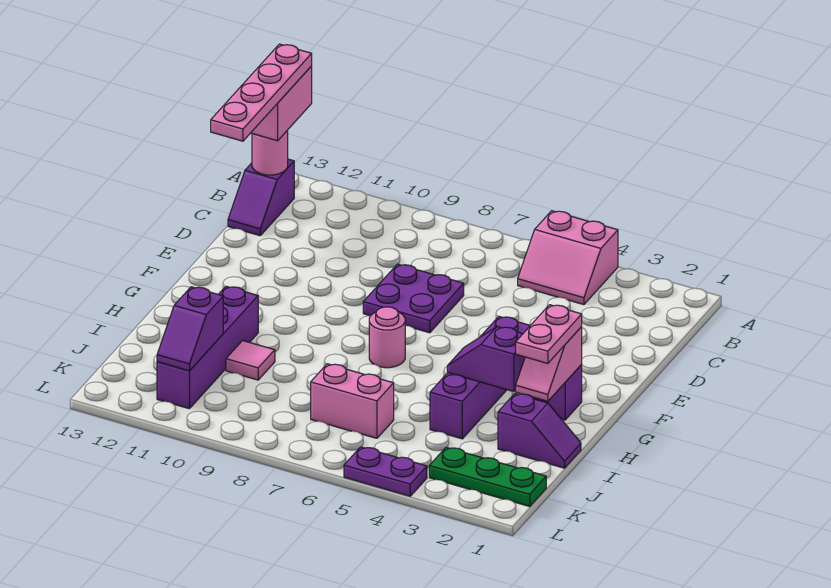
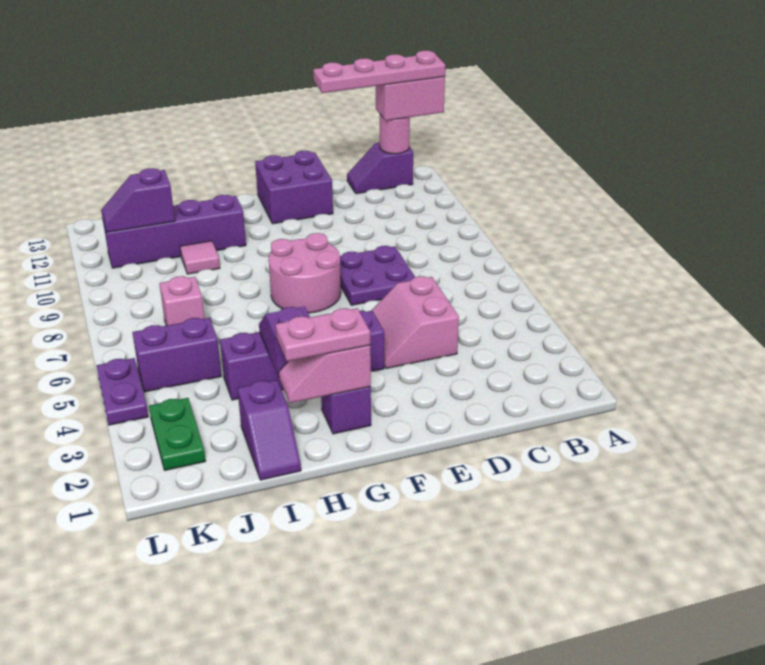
pink slope A4:B5 level 1 top A -> pink slope D4:E5 level 1 top D
none -> purple brick E12:F13 level 1
pink round brick G7 level 1 -> pink round brick F7:G8 level 1
none -> purple brick J5:K5 level 1
pink brick J6:J7 level 1 -> pink brick J7 level 1
green plate K1:K3 level 1 -> green plate K2:K3 level 1

